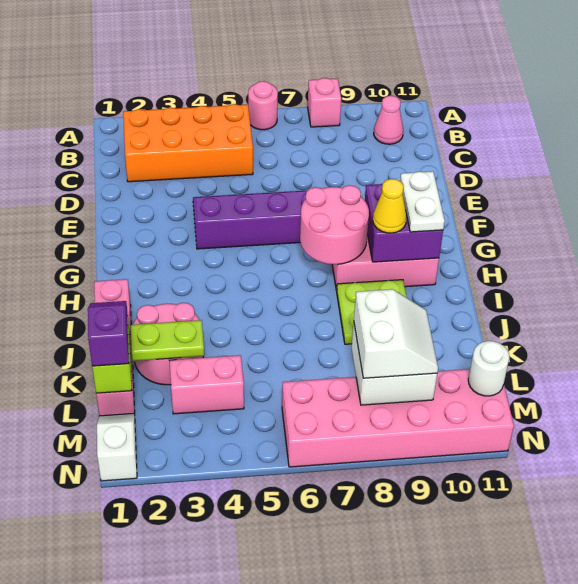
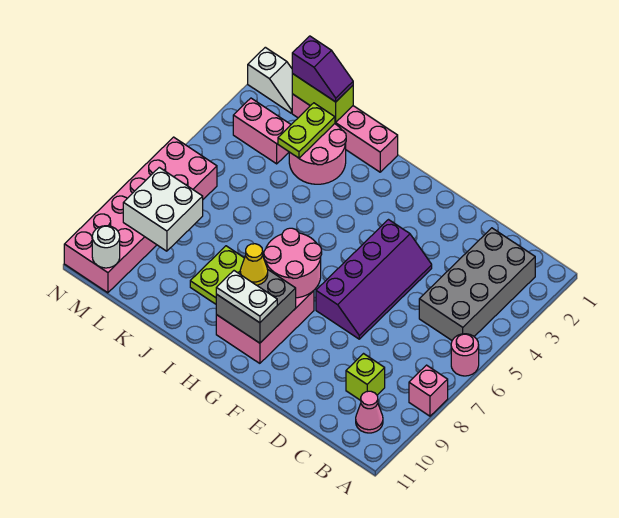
orange brick B2:C5 level 1 -> grey brick B2:C5 level 1
none -> lime brick C9 level 1
purple brick G9:H10 level 2 -> grey brick G9:H10 level 2
pink brick L3:L4 level 1 -> pink brick L3:M3 level 1
white slope L8:M9 level 3 top 8 -> none

